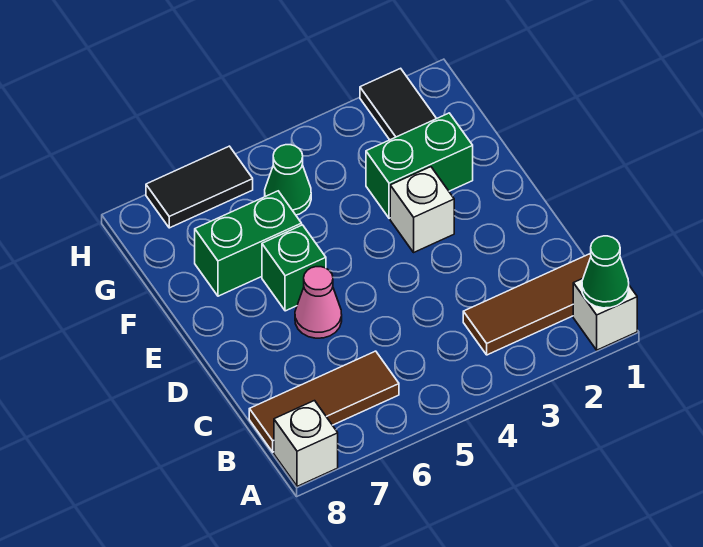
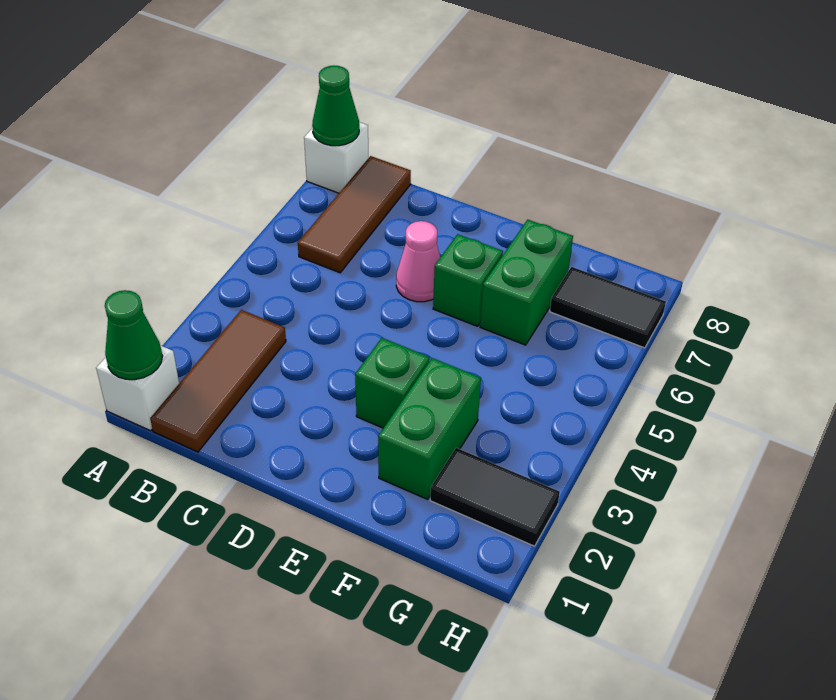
white brick E3 level 1 -> green brick E3 level 1
green cone G5 level 1 -> green cone A8 level 2
black tile H6:H7 level 1 -> black tile G7:H7 level 1

